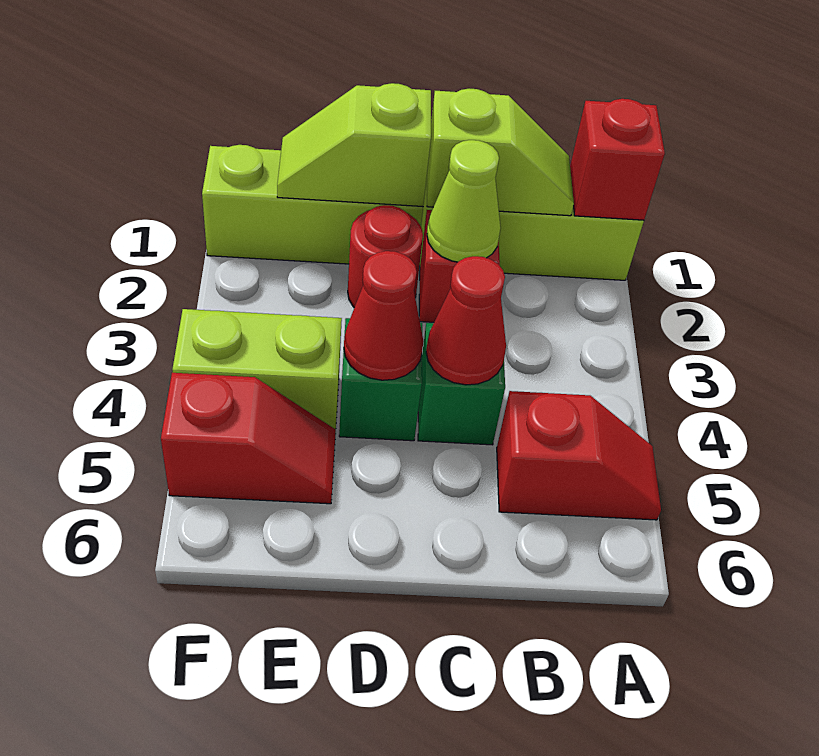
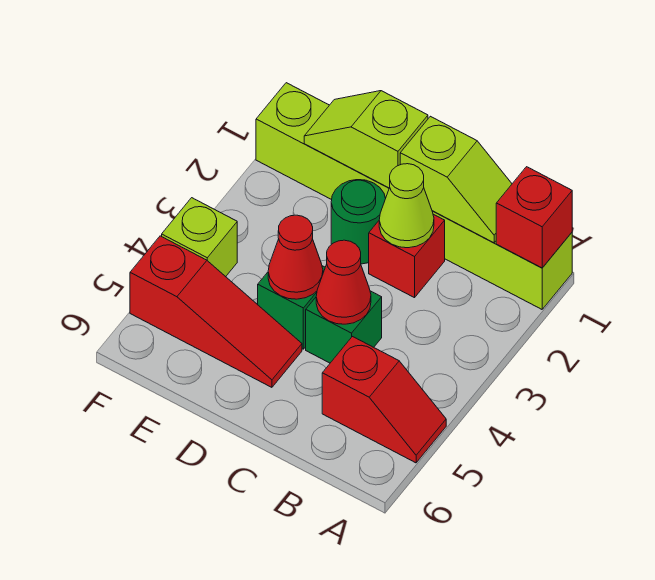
red round brick D2 level 1 -> green round brick D2 level 1
lime brick E4:F4 level 1 -> lime brick F4 level 1
red slope E5:F5 level 1 top F -> red slope D5:F5 level 1 top F

